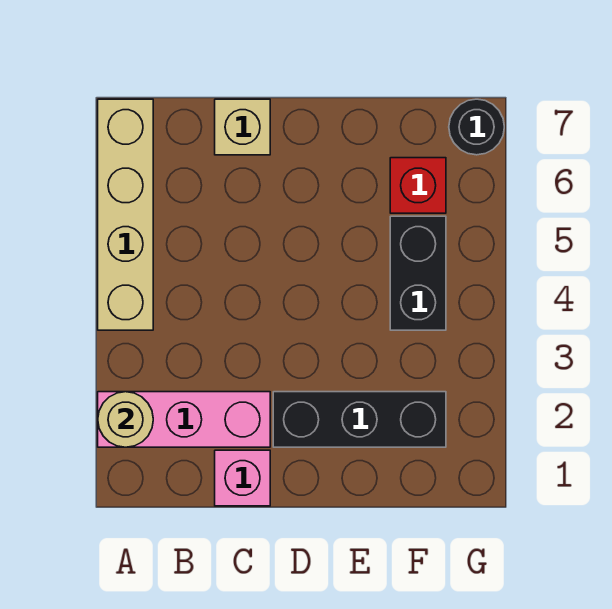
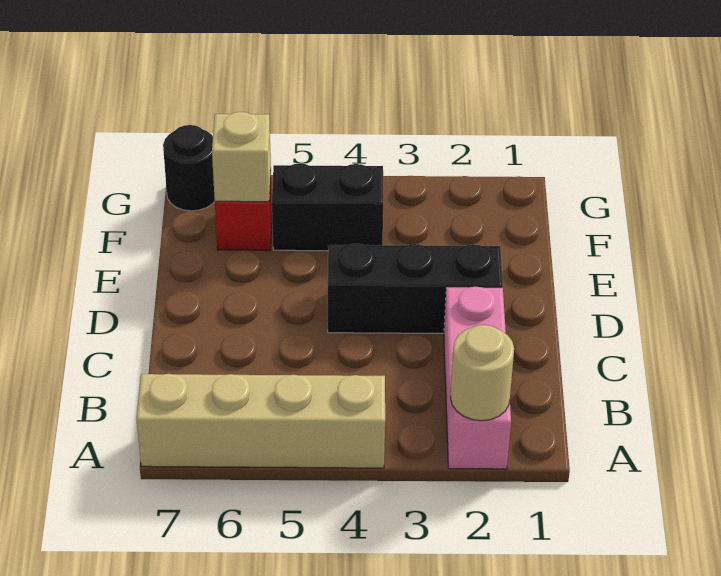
pink brick C1 level 1 -> none
tan brick C7 level 1 -> tan brick F6 level 2
black brick D2:F2 level 1 -> black brick D2:D4 level 1

